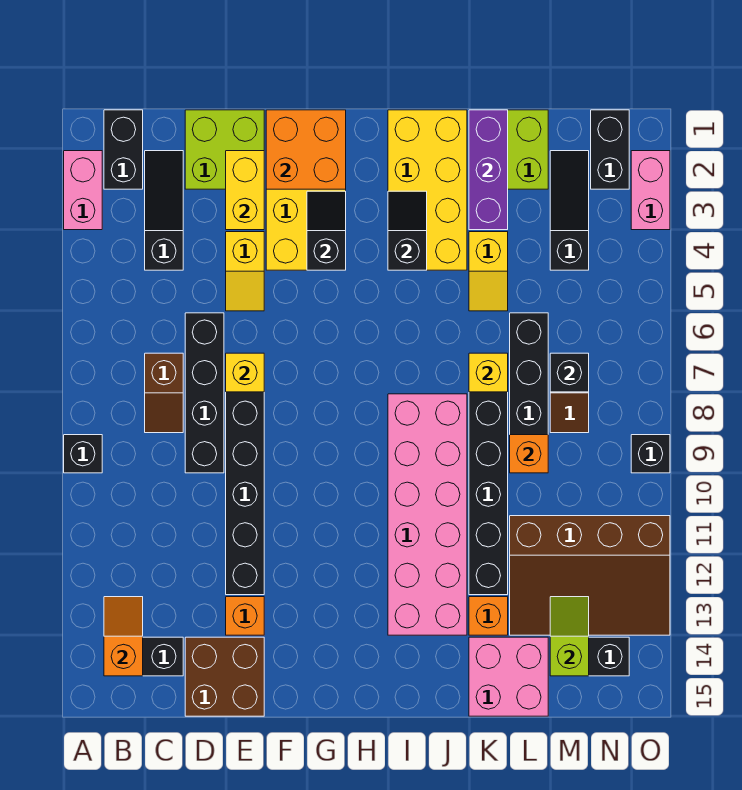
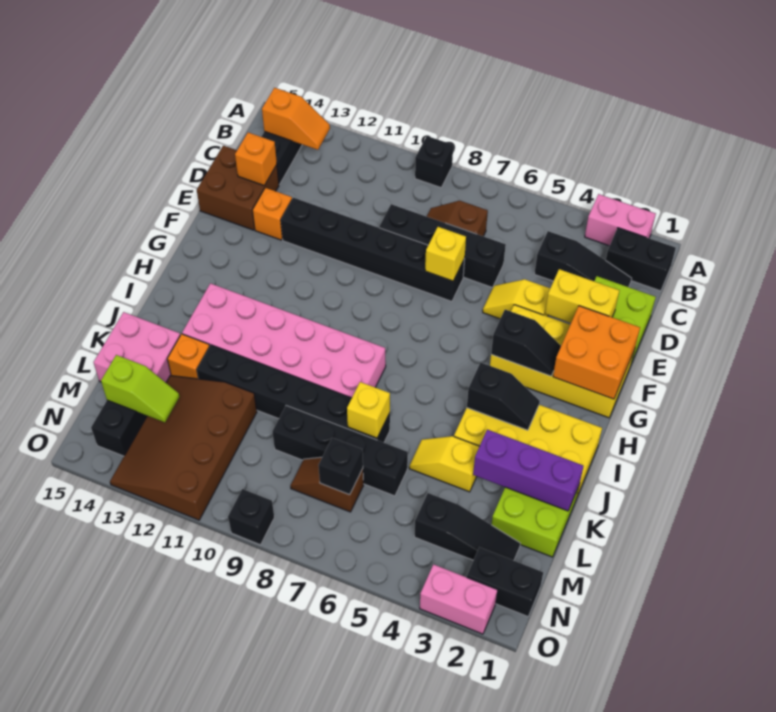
orange brick L9 level 2 -> orange brick D14 level 2

